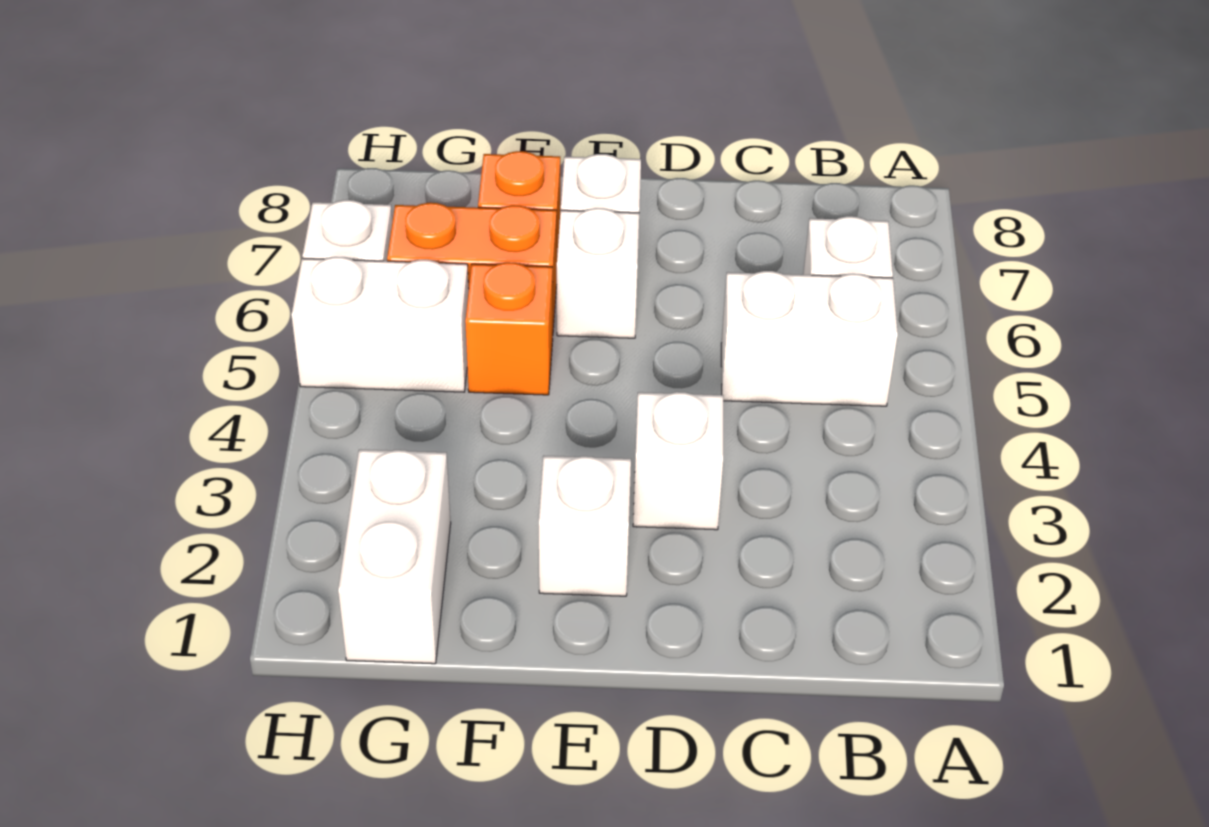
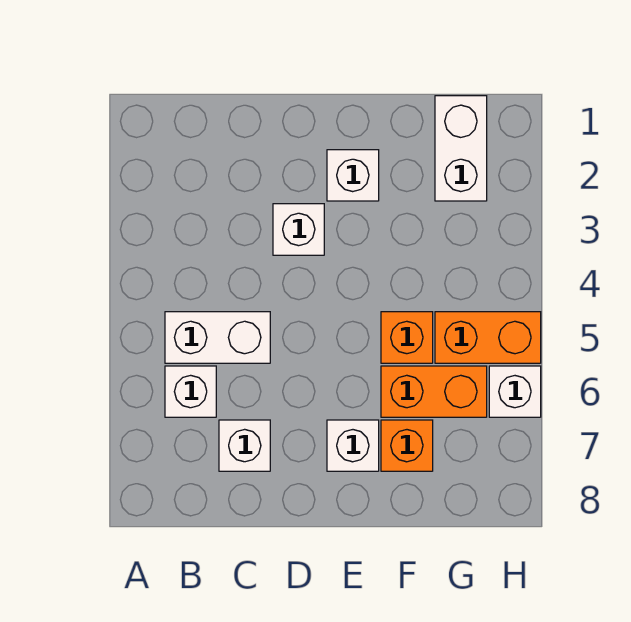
white brick E6 level 1 -> white brick C7 level 1
white brick G5:H5 level 1 -> orange brick G5:H5 level 1

